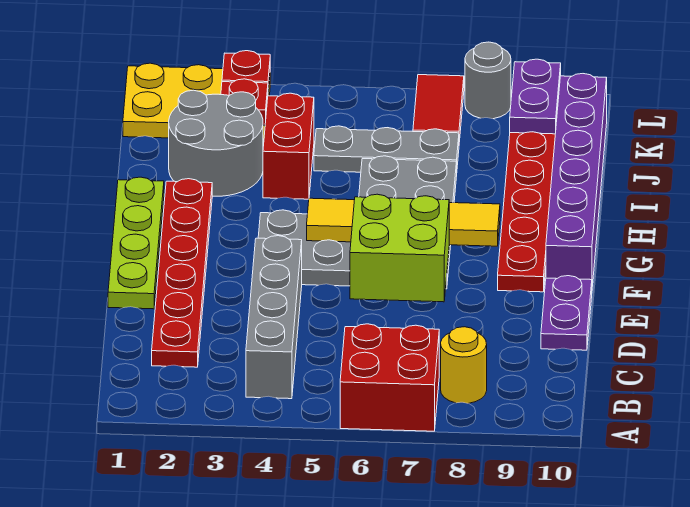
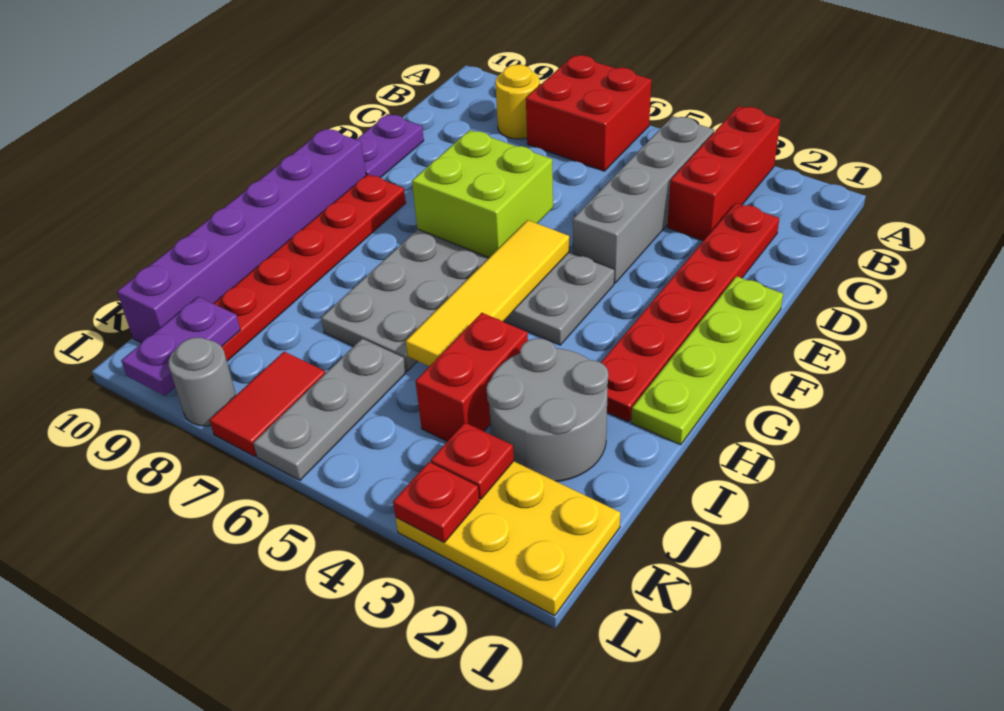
none -> red brick A3:C3 level 1
yellow tile G5:G8 level 2 -> yellow tile F5:I5 level 2
grey plate J5:J7 level 1 -> grey plate J6:L6 level 1

